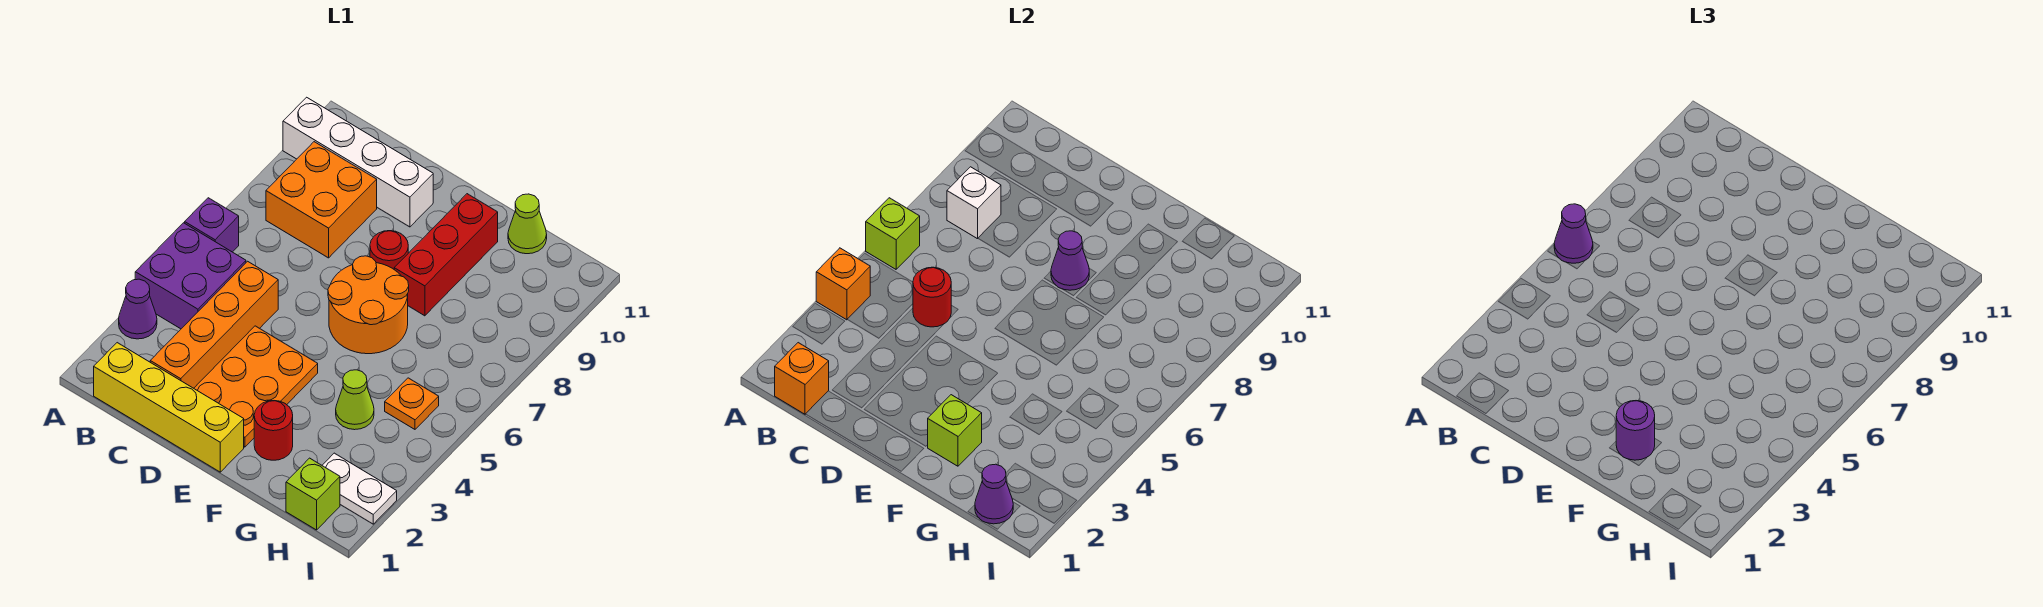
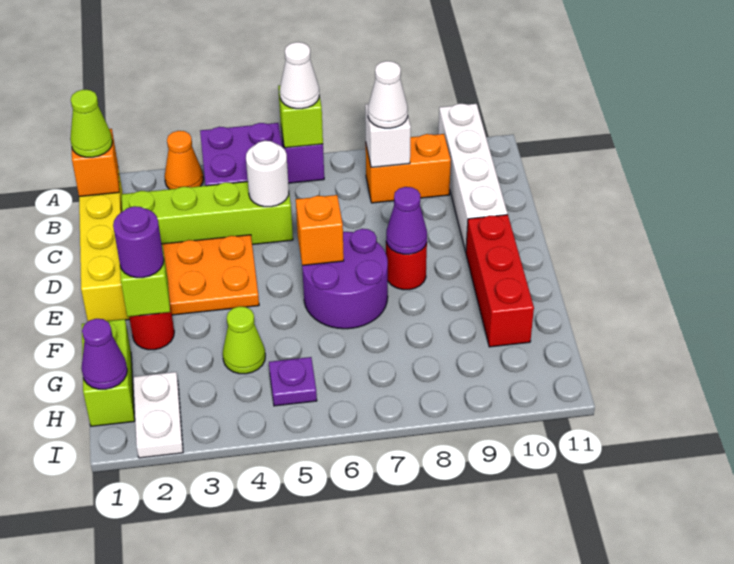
purple cone A3 level 1 -> orange cone A3 level 1
orange brick A4 level 2 -> orange brick E6 level 2
purple cone A6 level 3 -> white cone A6 level 3
orange brick B8:C9 level 1 -> orange brick B8:B9 level 1
none -> white cone B8 level 3
orange brick C2:C5 level 1 -> lime brick C2:C5 level 1
red round brick C5 level 2 -> white round brick C5 level 2
orange round brick E6:F7 level 1 -> purple round brick E6:F7 level 1
red brick F8:F10 level 1 -> red brick E10:G10 level 1
lime cone G11 level 1 -> lime cone B1 level 3
lime brick H1 level 1 -> lime brick G1:H1 level 1
orange plate H5 level 1 -> purple plate H5 level 1

